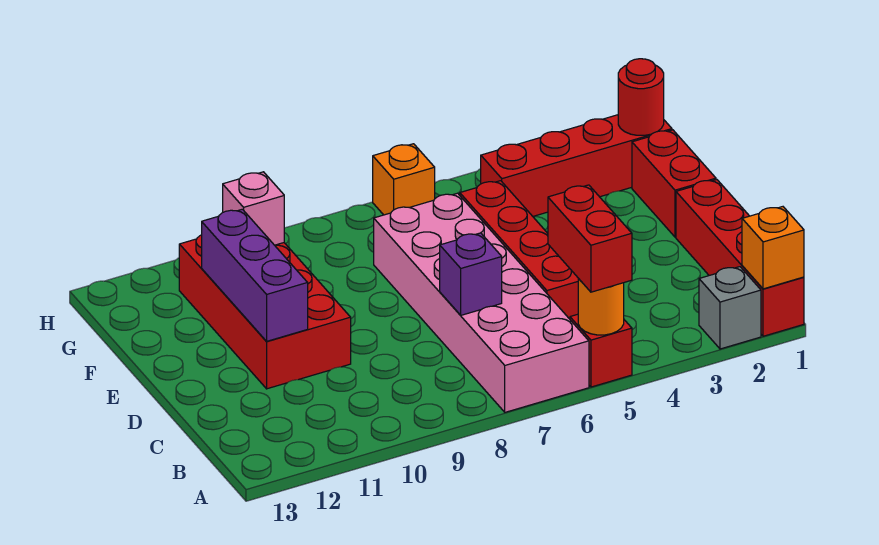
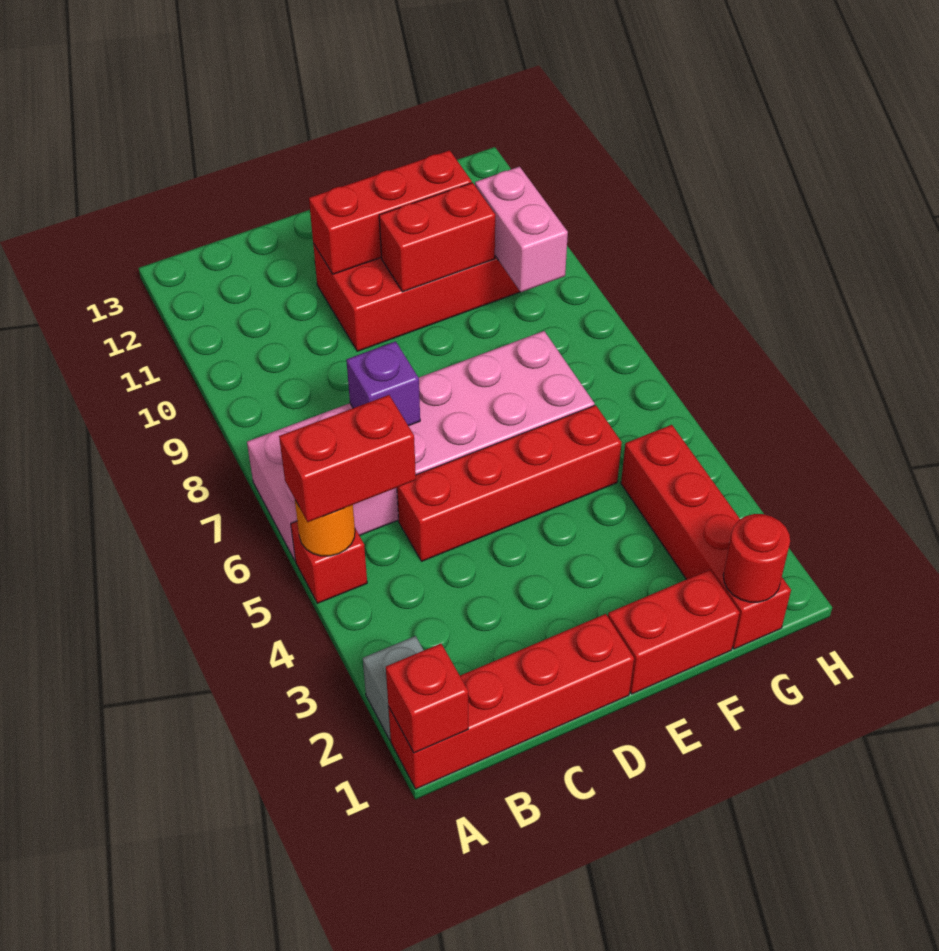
orange brick A1 level 2 -> red brick A1 level 2
purple brick D11:F11 level 2 -> red brick D11:F11 level 2
none -> red brick E10:F10 level 2
pink brick G10 level 2 -> pink brick G9:G10 level 2
orange brick H6 level 1 -> none

